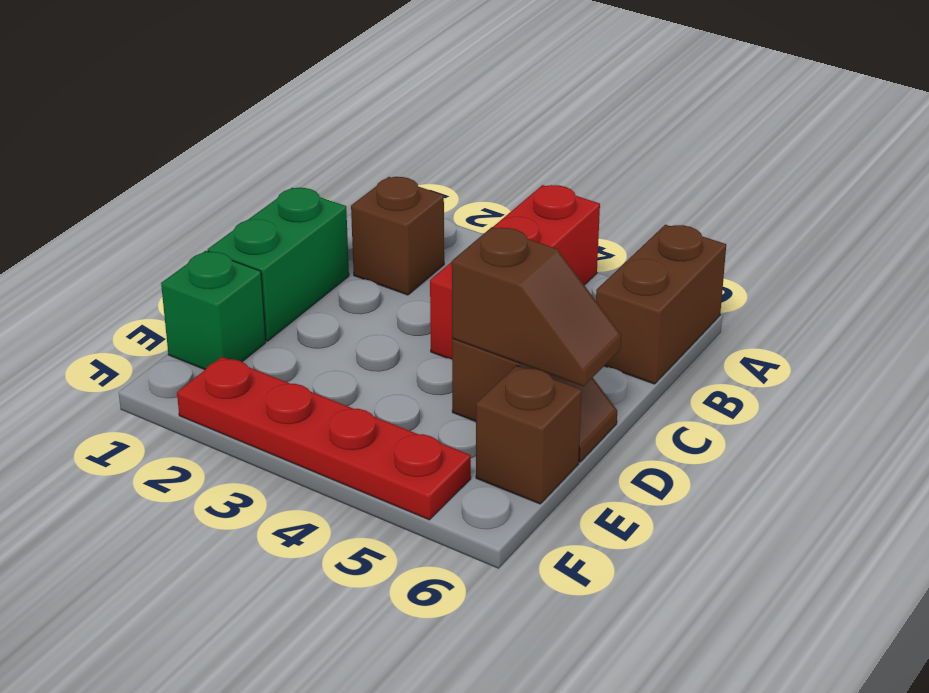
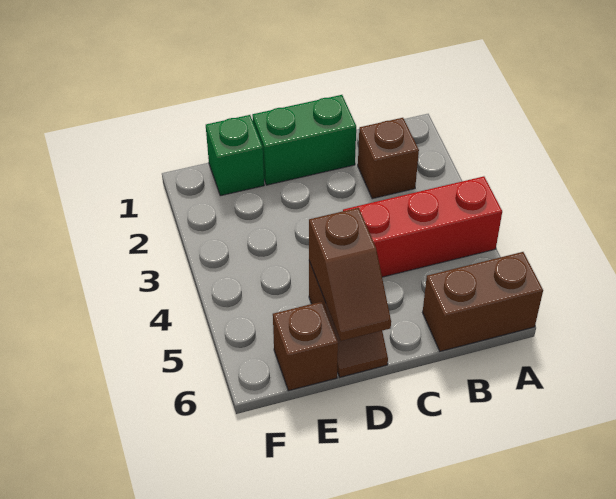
red plate F2:F5 level 1 -> none

